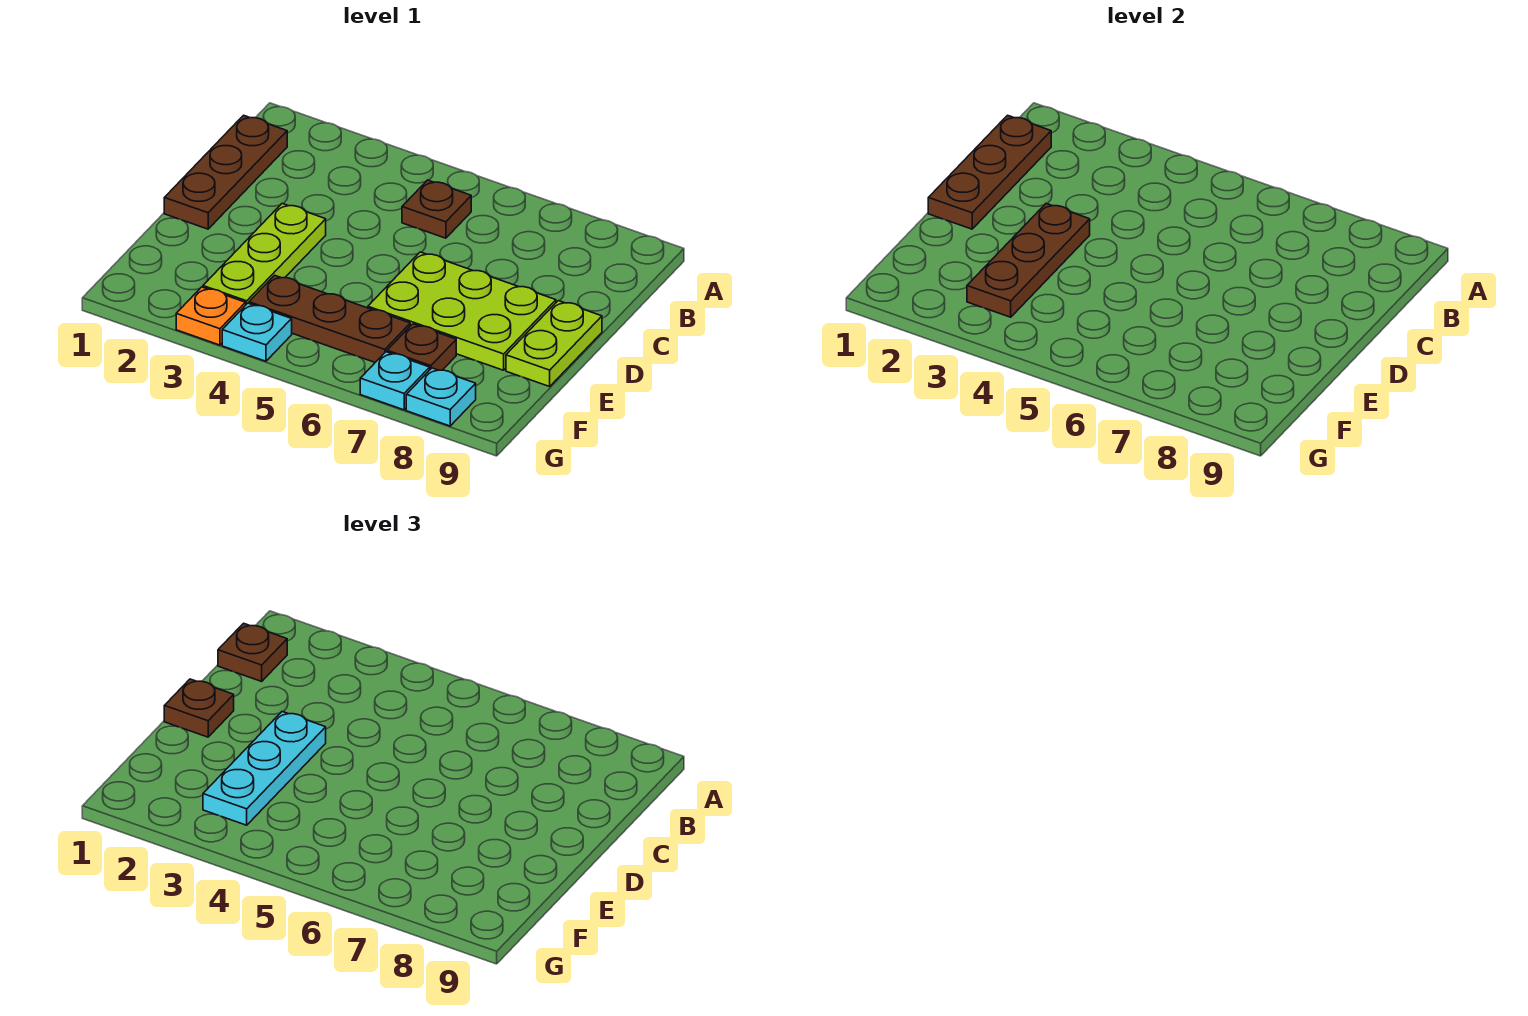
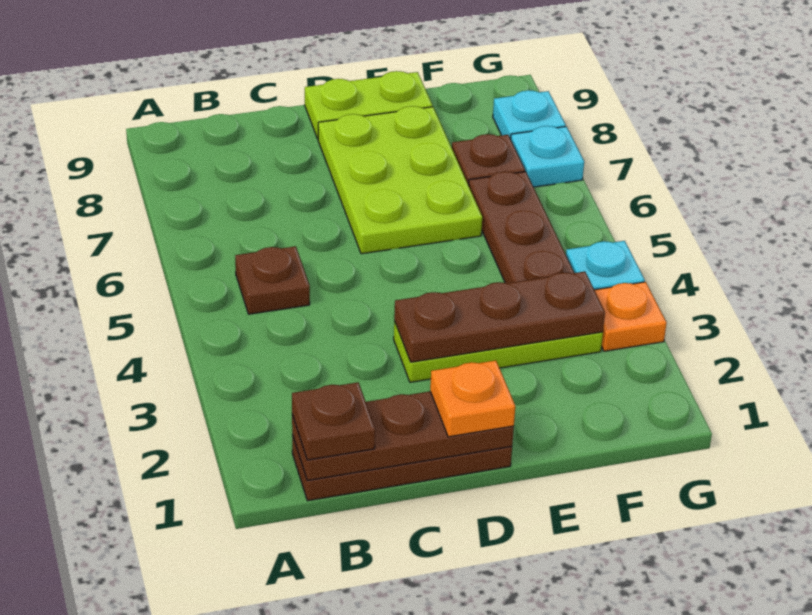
brown plate D1 level 3 -> orange plate D1 level 3
cyan plate D3:F3 level 3 -> none

